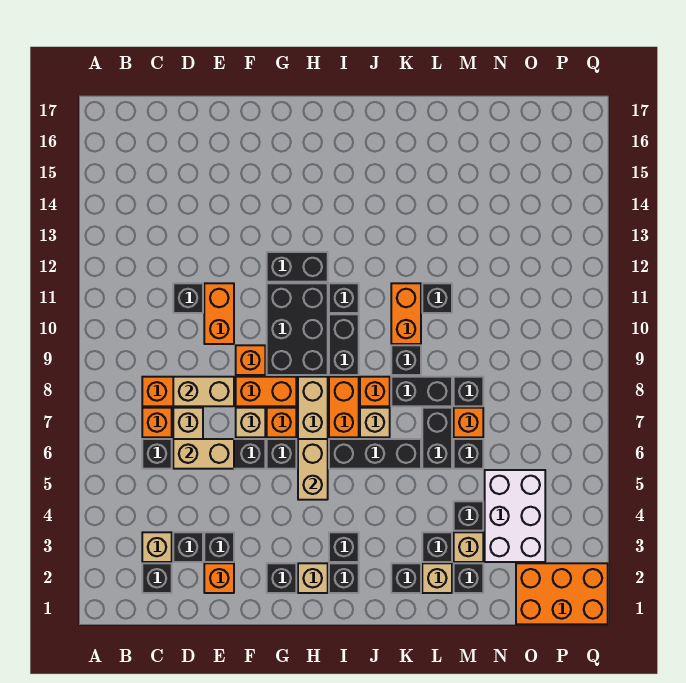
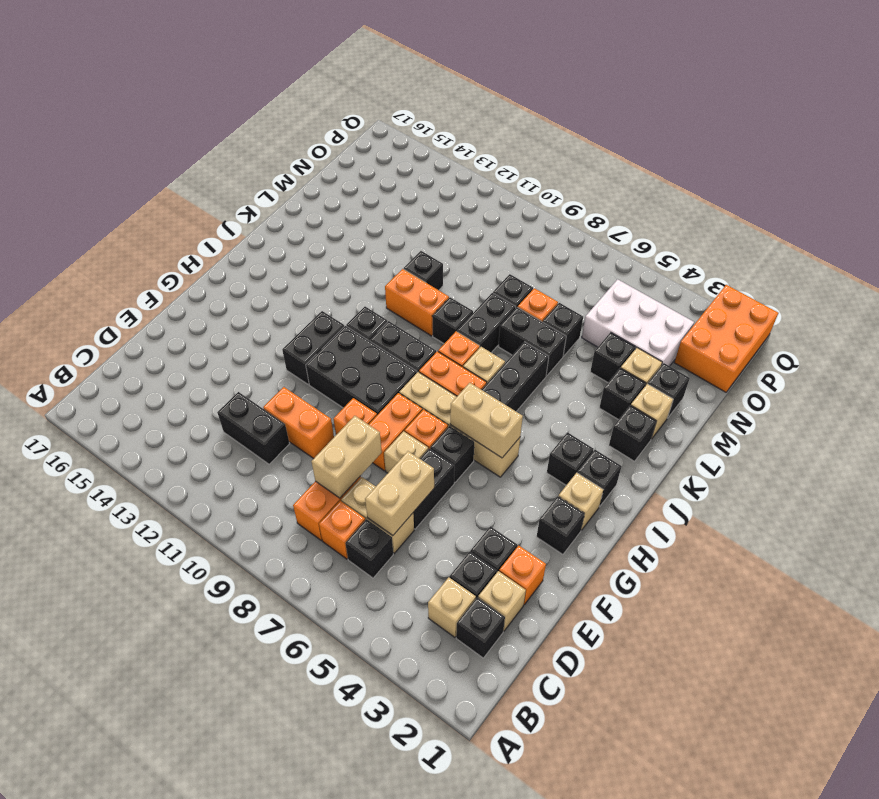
none -> tan brick D2 level 1
black brick D11 level 1 -> black brick D11:D12 level 1

